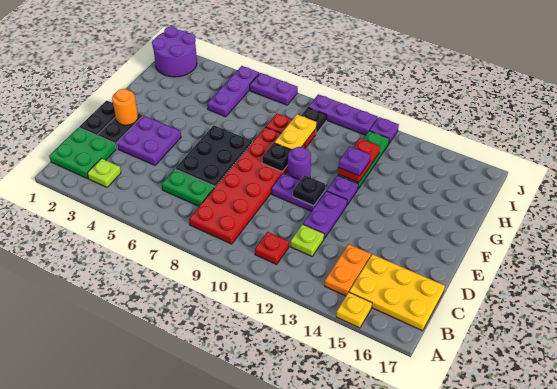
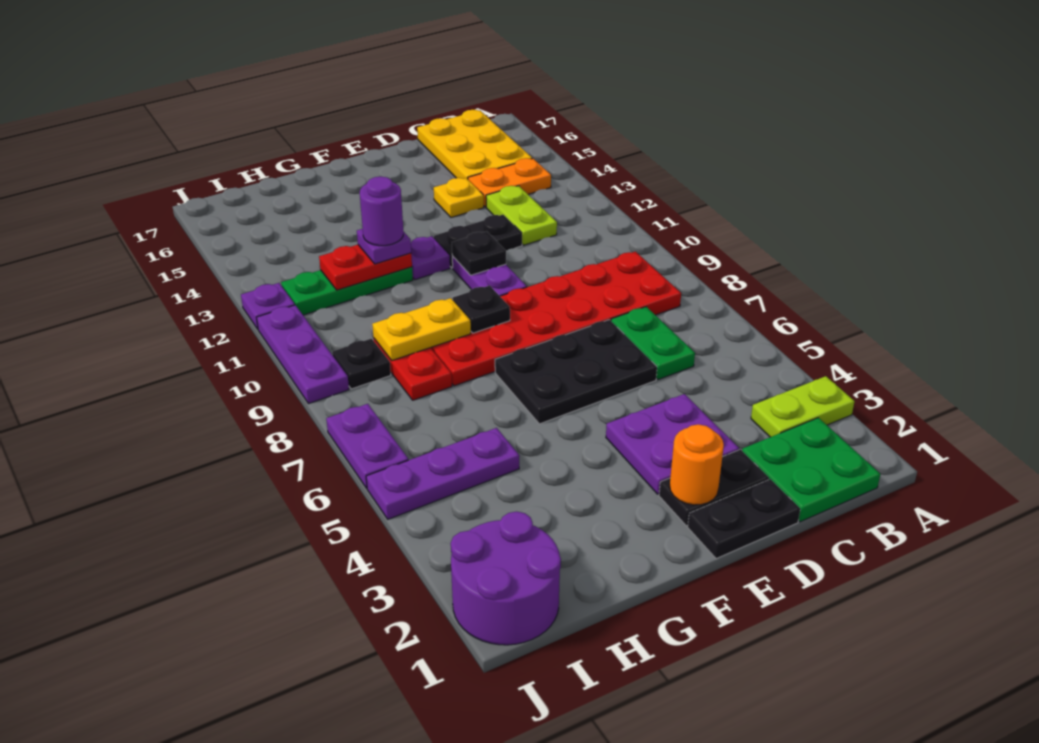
yellow plate A15 level 1 -> yellow plate D14 level 1
lime plate B3 level 1 -> lime plate A3:B3 level 1
red plate B11 level 1 -> none
lime plate C12 level 1 -> lime plate C12:C13 level 1
purple plate D12:E12 level 1 -> black plate D12:E12 level 1
purple round brick F10 level 1 -> purple round brick G12 level 4

